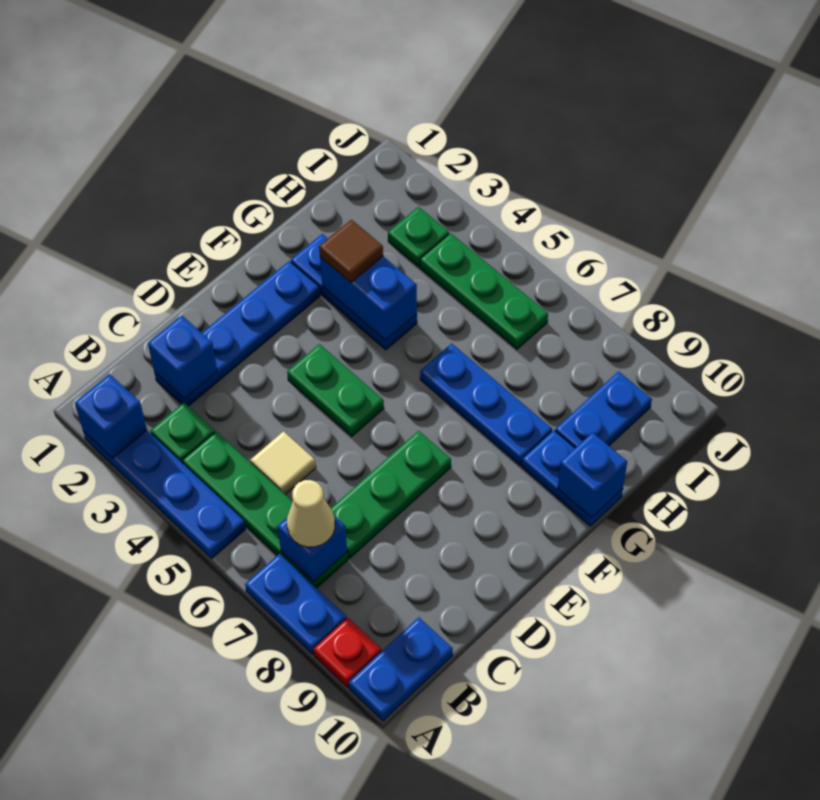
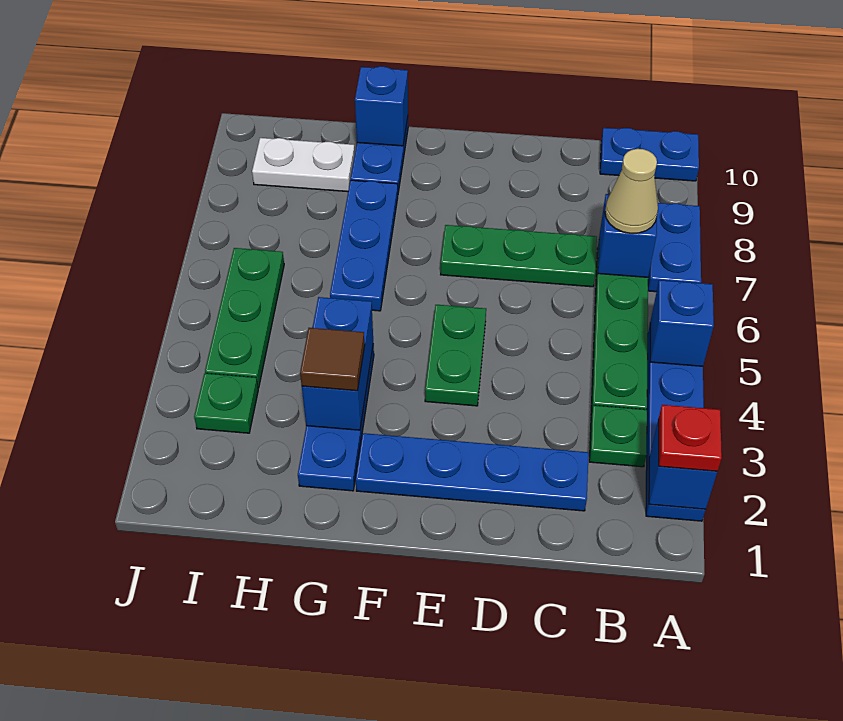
red plate A9 level 1 -> red plate A2 level 3
blue brick C2 level 2 -> blue brick A5 level 2
tan tile C5 level 1 -> none
blue plate H9:I9 level 1 -> white plate H9:I9 level 1

